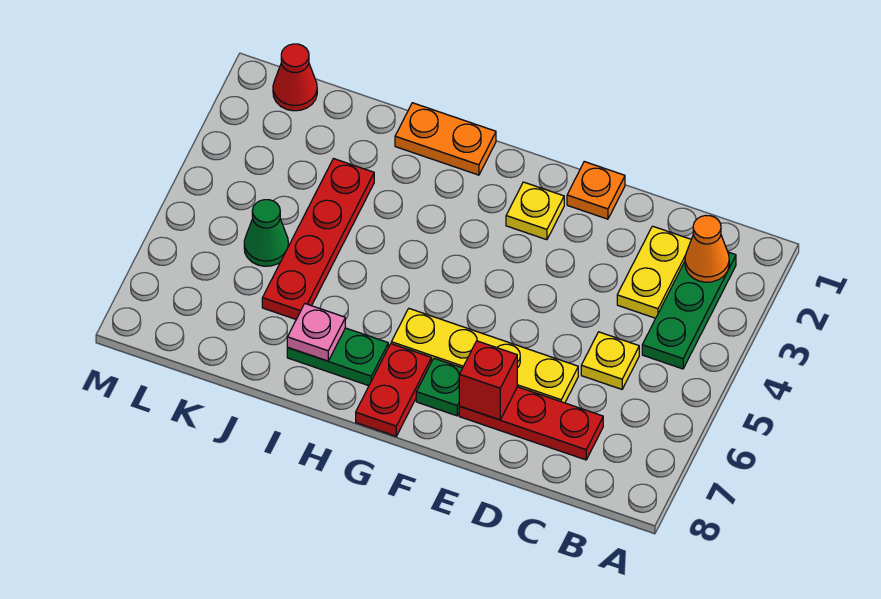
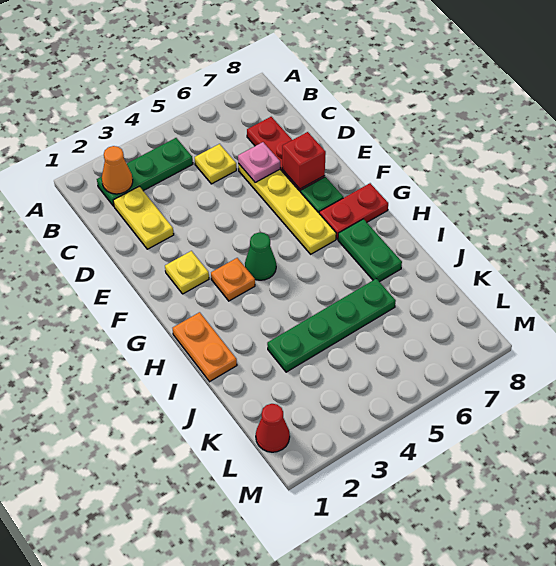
yellow plate C2:C3 level 1 -> yellow plate C2:D2 level 1
orange plate E1 level 1 -> orange plate G3 level 1
pink plate I7 level 2 -> pink plate D6 level 2
red plate J3:J6 level 1 -> green plate J3:J6 level 1
green cone K5 level 1 -> green cone G4 level 1

